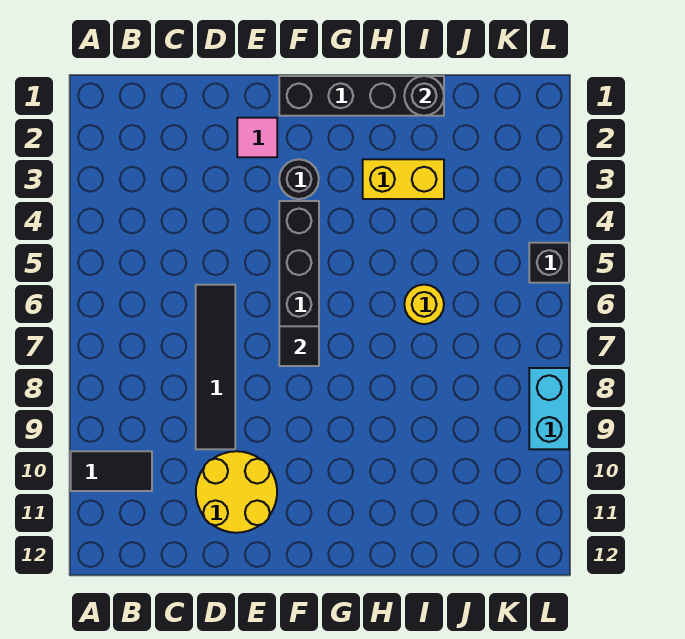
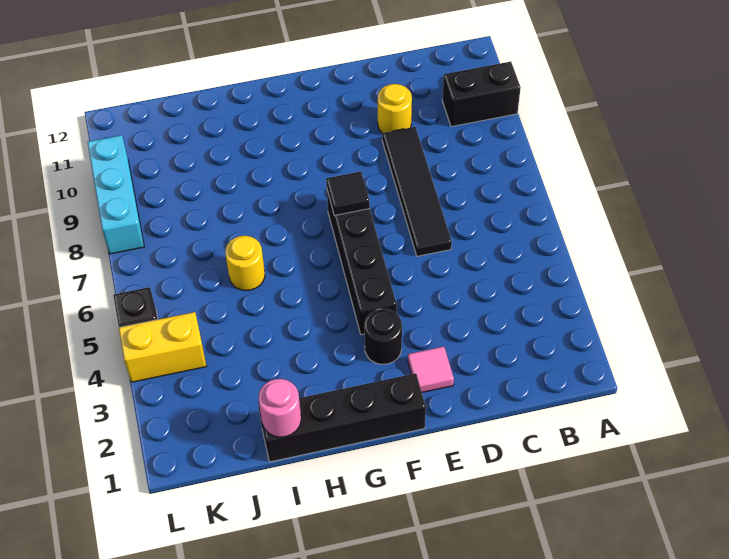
black tile A10:B10 level 1 -> black brick A10:B10 level 1
yellow round brick D10:E11 level 1 -> yellow round brick D10 level 1
yellow brick H3:I3 level 1 -> yellow brick K4:L4 level 1
black round brick I1 level 2 -> pink round brick I1 level 2
cyan brick L8:L9 level 1 -> cyan brick L8:L10 level 1

